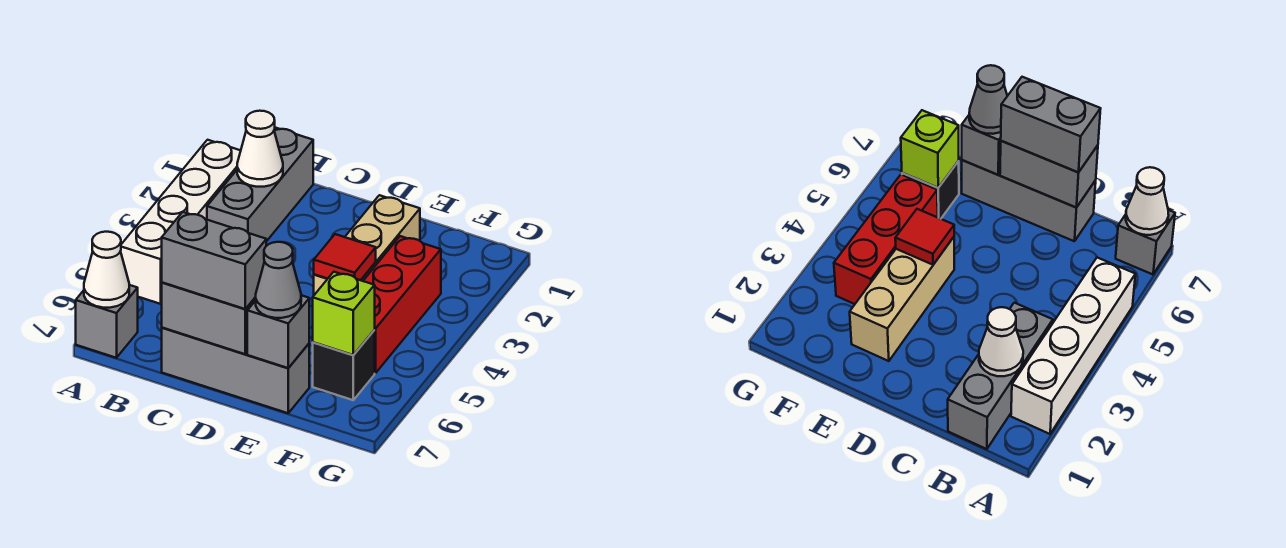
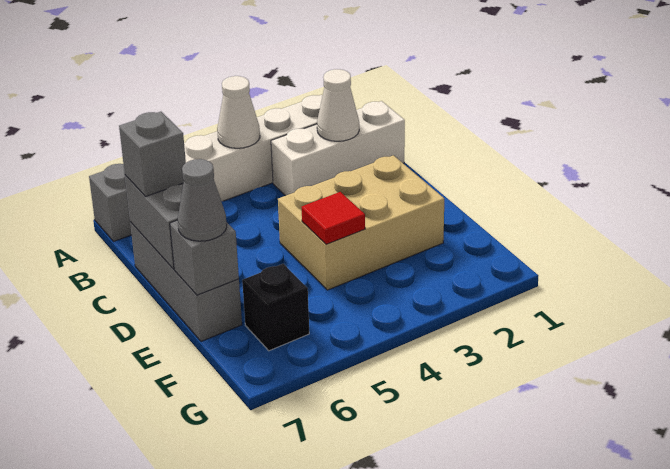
white cone A7 level 2 -> white cone A4 level 2
grey brick B1:B3 level 1 -> white brick B1:B3 level 1
grey brick C7:D7 level 3 -> grey brick C7 level 3
tan brick E2:E4 level 1 -> tan brick D2:E4 level 1
red brick F3:F5 level 1 -> none
lime brick F6 level 2 -> none

